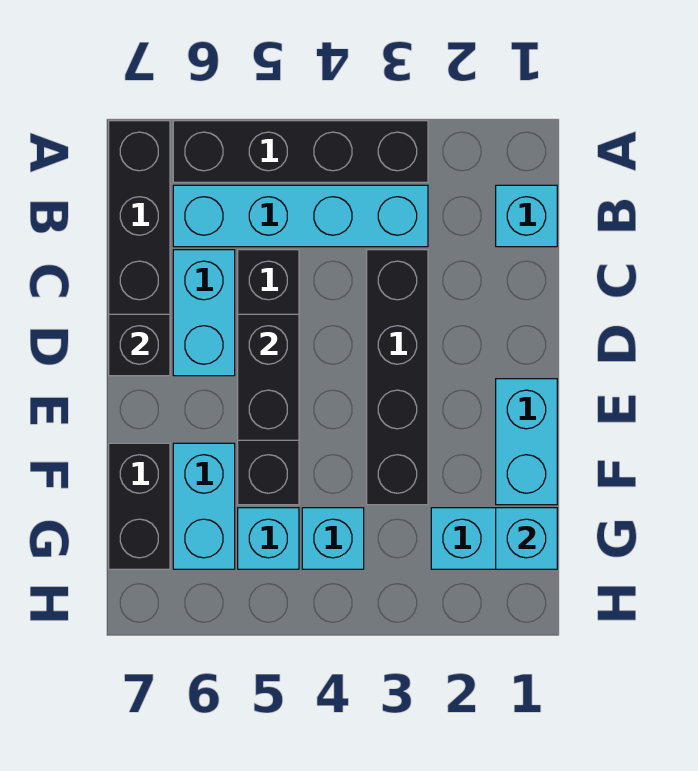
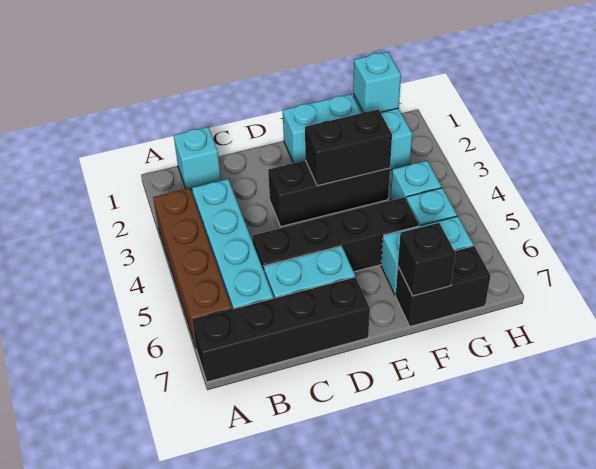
black brick A3:A6 level 1 -> brown brick A3:A6 level 1
black brick C3:F3 level 1 -> black brick D3:F3 level 1
black brick D5:E5 level 2 -> black brick E3:F3 level 2
black brick D7 level 2 -> black brick F7 level 2

